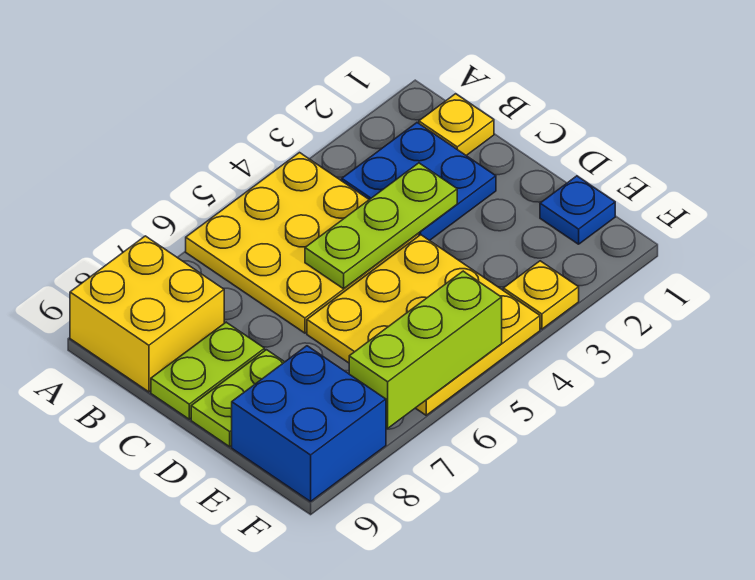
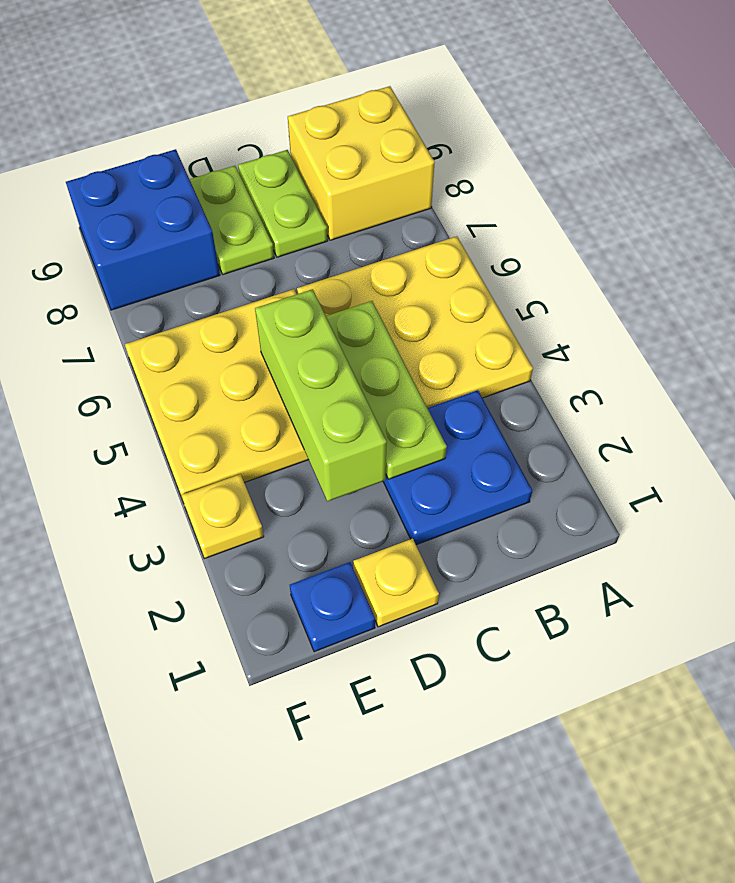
yellow plate B1 level 1 -> yellow plate D1 level 1
lime brick F5:F7 level 2 -> lime brick D3:D5 level 2

